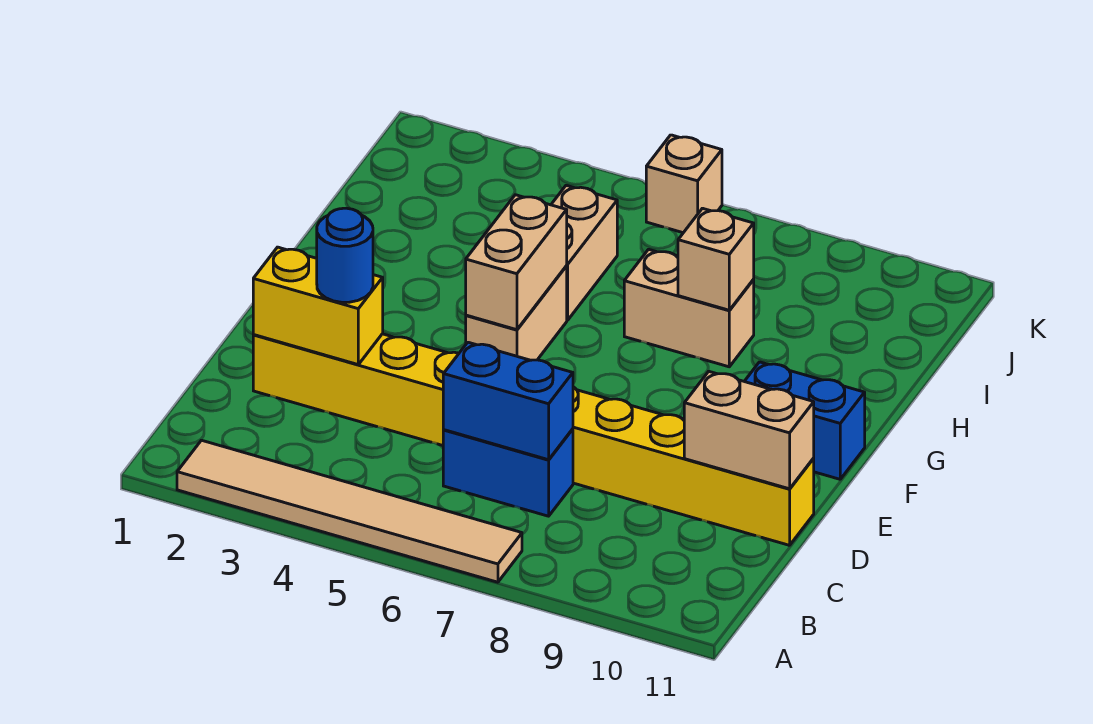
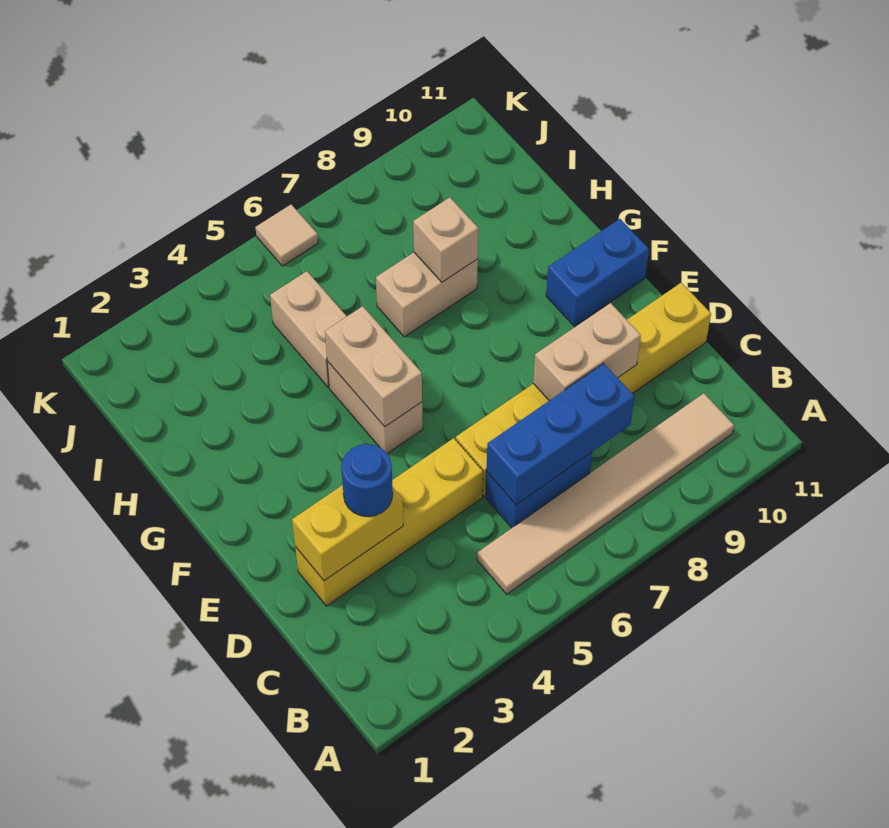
tan tile A2:A7 level 1 -> tan tile B5:B10 level 1
blue brick C6:C7 level 2 -> blue brick C6:C8 level 2
tan brick D10:D11 level 2 -> tan brick D8:D9 level 2
tan brick K6 level 1 -> tan tile K6 level 1

